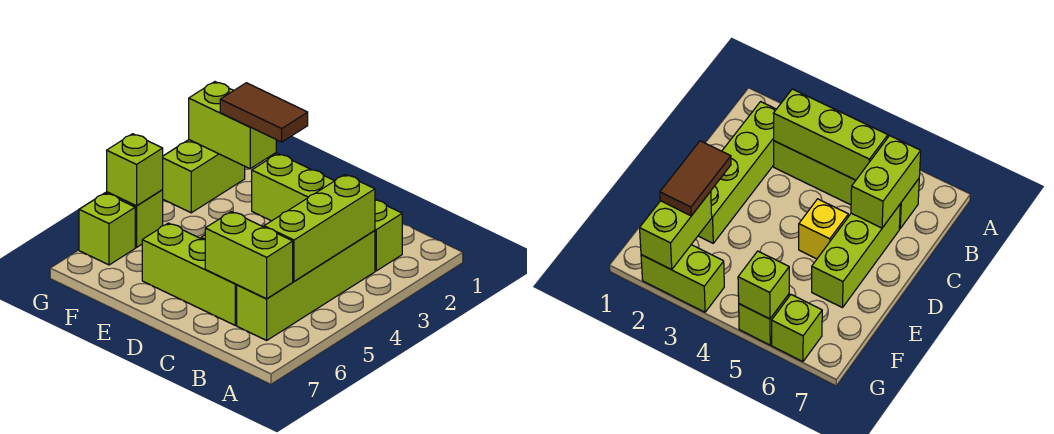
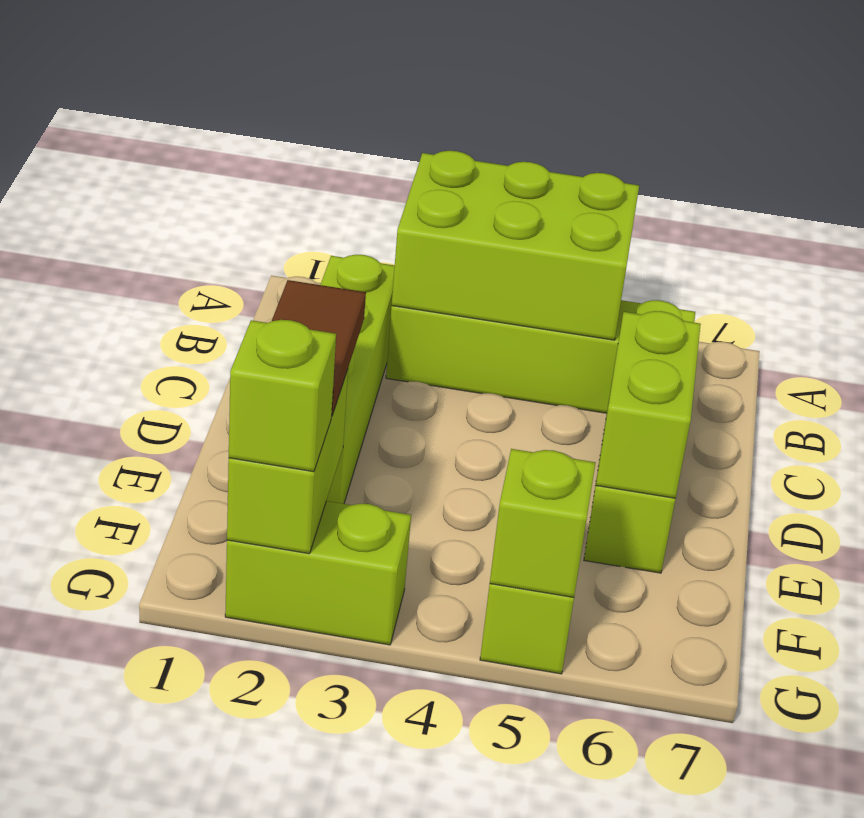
lime brick B3:B5 level 2 -> lime brick A3:B5 level 2
lime brick B6:C6 level 2 -> lime brick D6:E6 level 2
yellow brick D5 level 1 -> none
lime brick G6 level 1 -> lime brick G2 level 3

